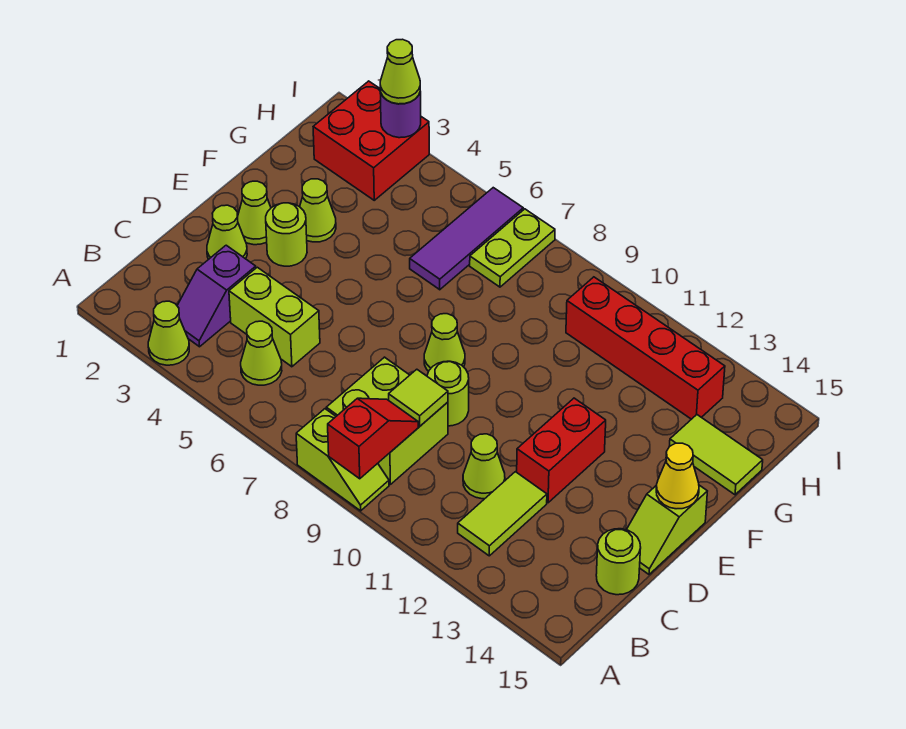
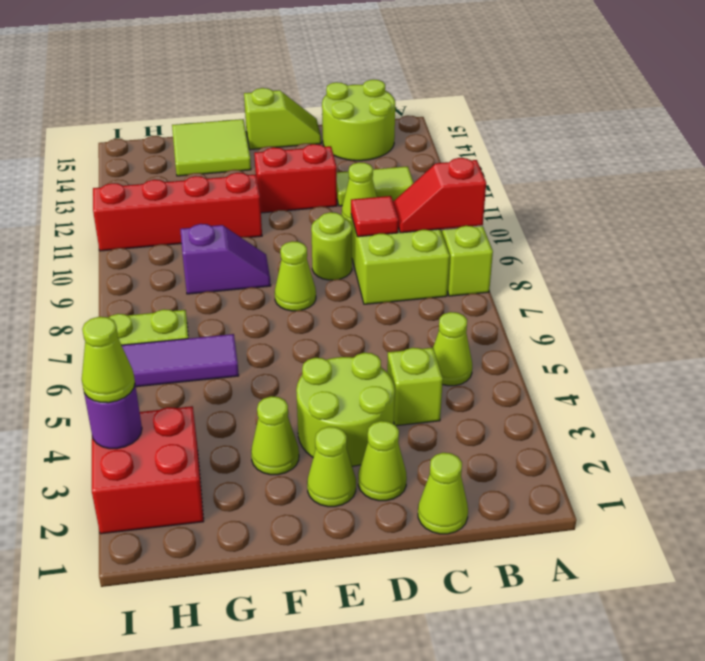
lime cone A3 level 1 -> lime cone C1 level 1
purple slope B3:C3 level 1 top C -> purple slope F9:G9 level 1 top G
lime brick C4:C5 level 1 -> lime brick C4 level 1
lime tile C9 level 2 -> red tile C9 level 2
lime round brick C15 level 1 -> lime round brick B14:C15 level 1
lime round brick E3 level 1 -> lime round brick D3:E4 level 1
yellow cone E15 level 2 -> none
lime tile G14:G15 level 1 -> lime tile F14:G15 level 1
red brick H10:H13 level 1 -> red brick F11:I11 level 1

